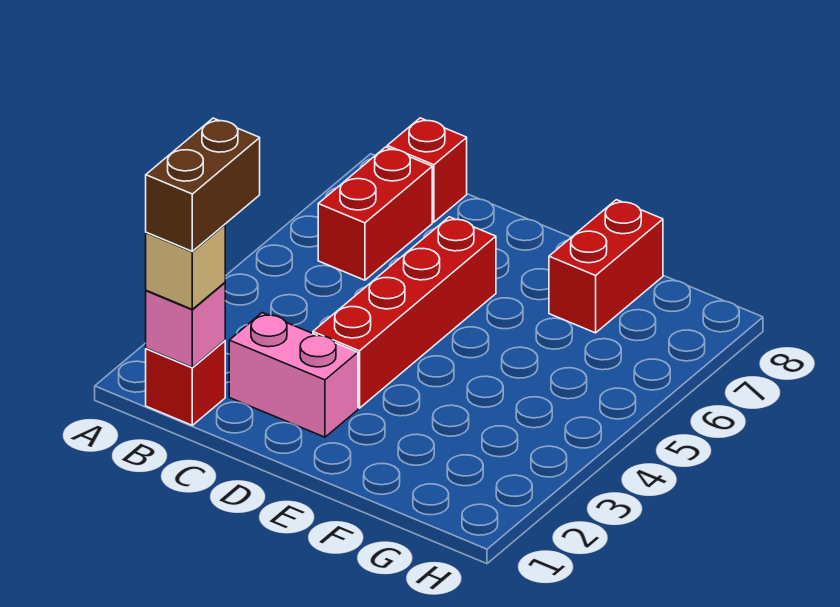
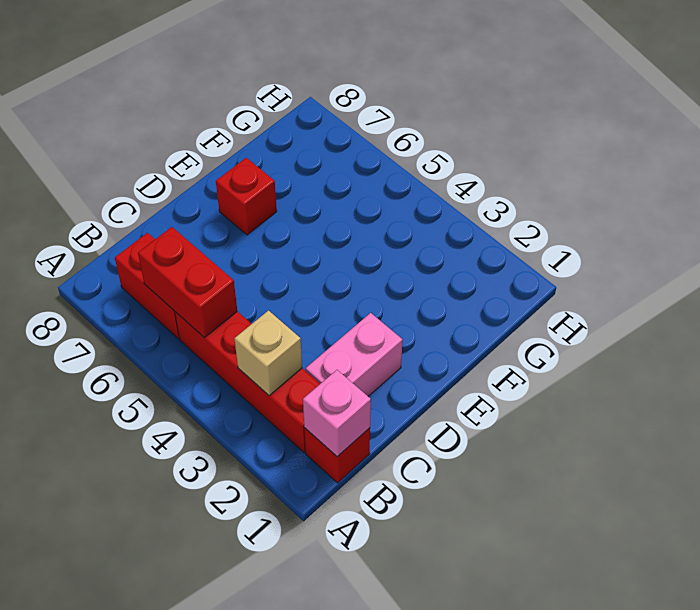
tan brick B1 level 3 -> tan brick B3 level 2
brown brick B1:B2 level 4 -> none
red brick B8 level 1 -> red brick E7 level 1
red brick D3:D6 level 1 -> red brick B2:B5 level 1
red brick F7:F8 level 1 -> red brick B5:B6 level 2

